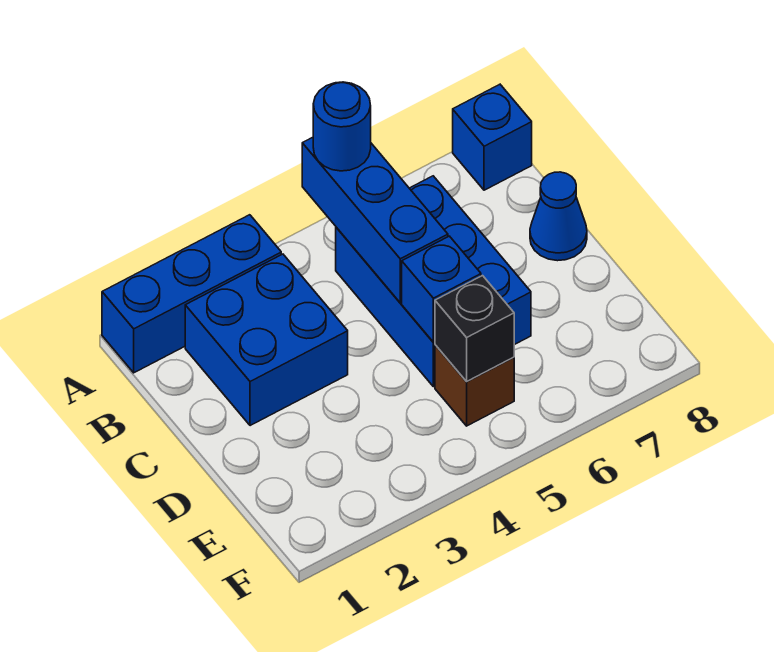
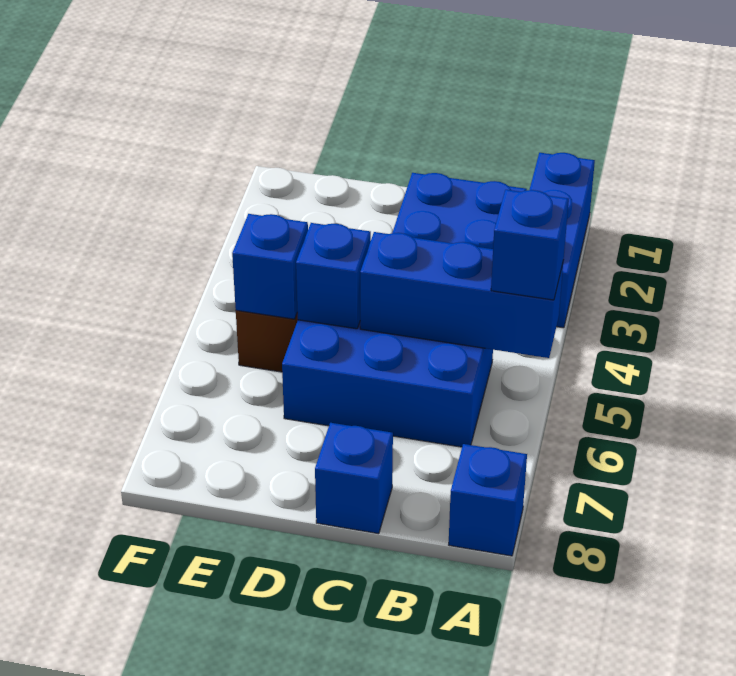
blue round brick A5 level 3 -> blue brick A5 level 3
blue cone C8 level 1 -> blue brick C8 level 1
black brick E5 level 2 -> blue brick E5 level 2

